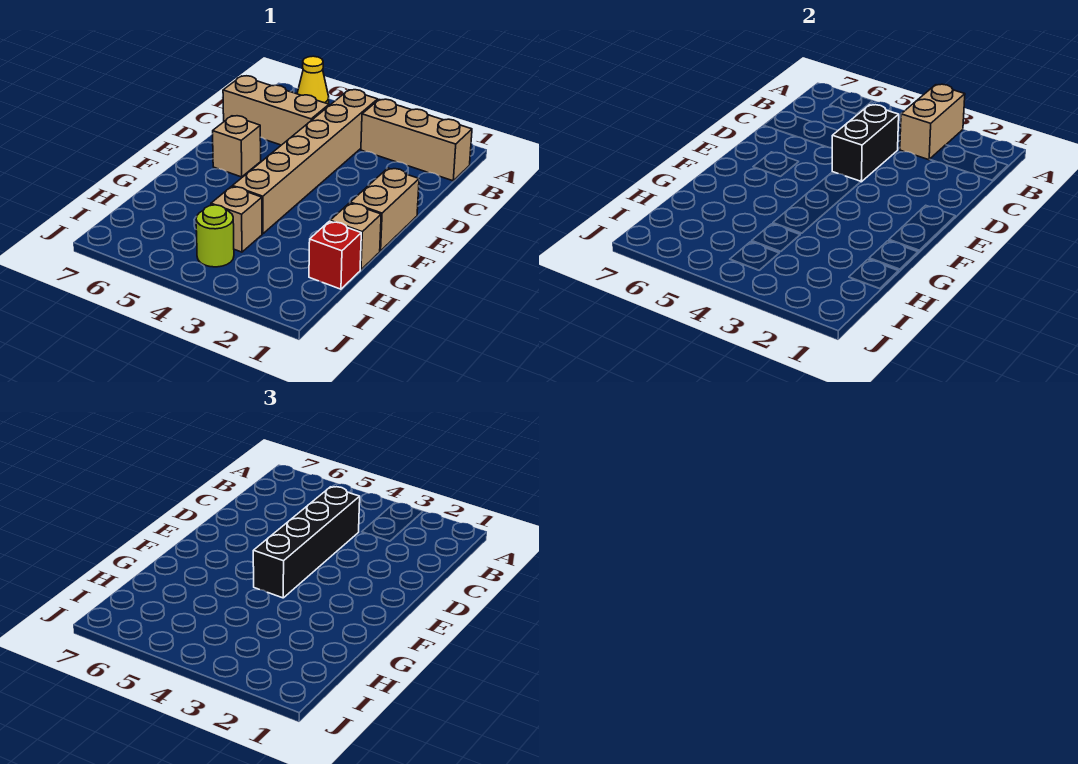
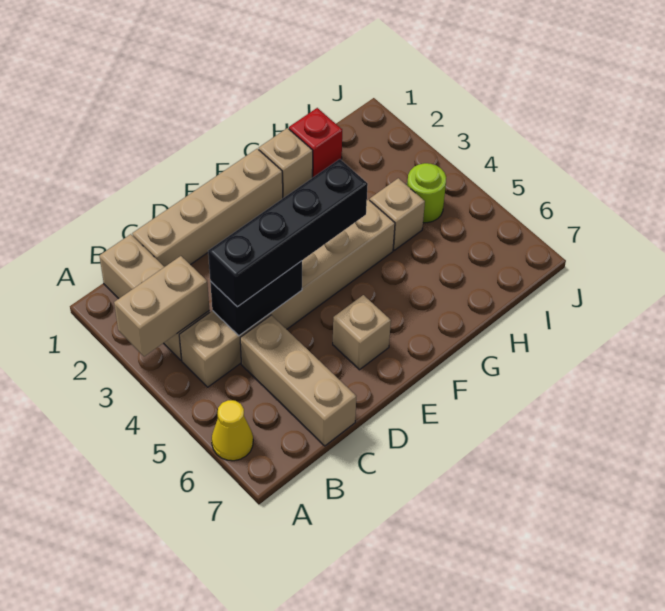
tan brick E1:F1 level 1 -> tan brick C1:F1 level 1

